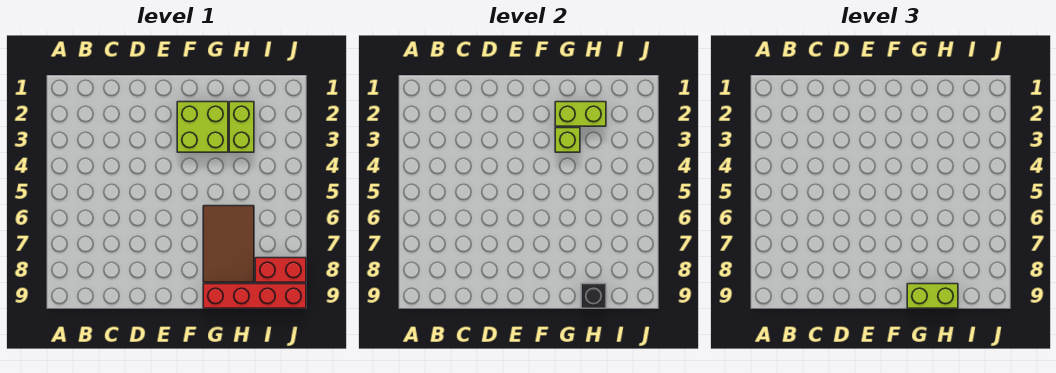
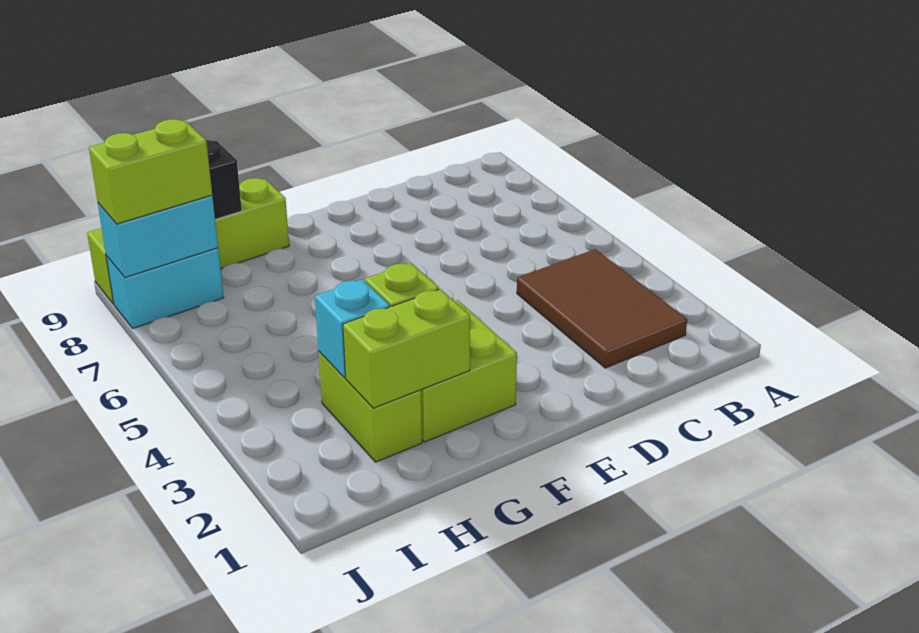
brown tile G6:H8 level 1 -> brown tile B2:C4 level 1
red brick G9:J9 level 1 -> lime brick G9:J9 level 1
lime brick G9:H9 level 3 -> lime brick I8:J8 level 3
none -> cyan brick H3 level 2
red brick I8:J8 level 1 -> cyan brick I8:J8 level 1
none -> cyan brick I8:J8 level 2

